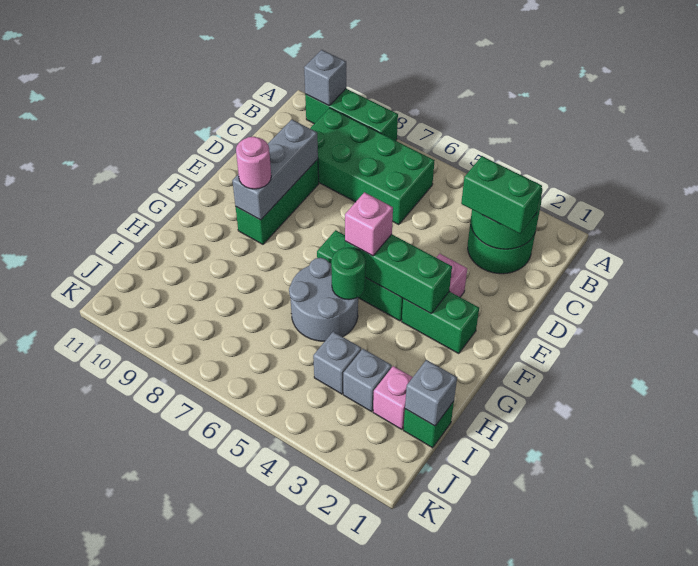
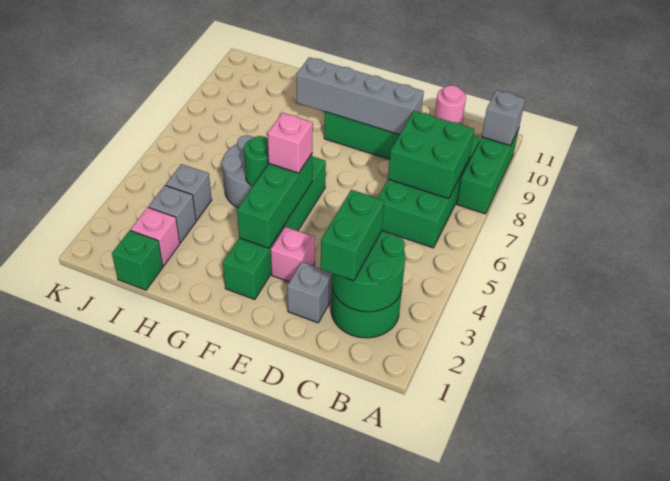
none -> green brick B7:C8 level 2
grey brick D9:F9 level 2 -> grey brick D9:G9 level 2
pink round brick F9 level 3 -> pink round brick C11 level 1
grey brick I1 level 2 -> grey brick D2 level 1

